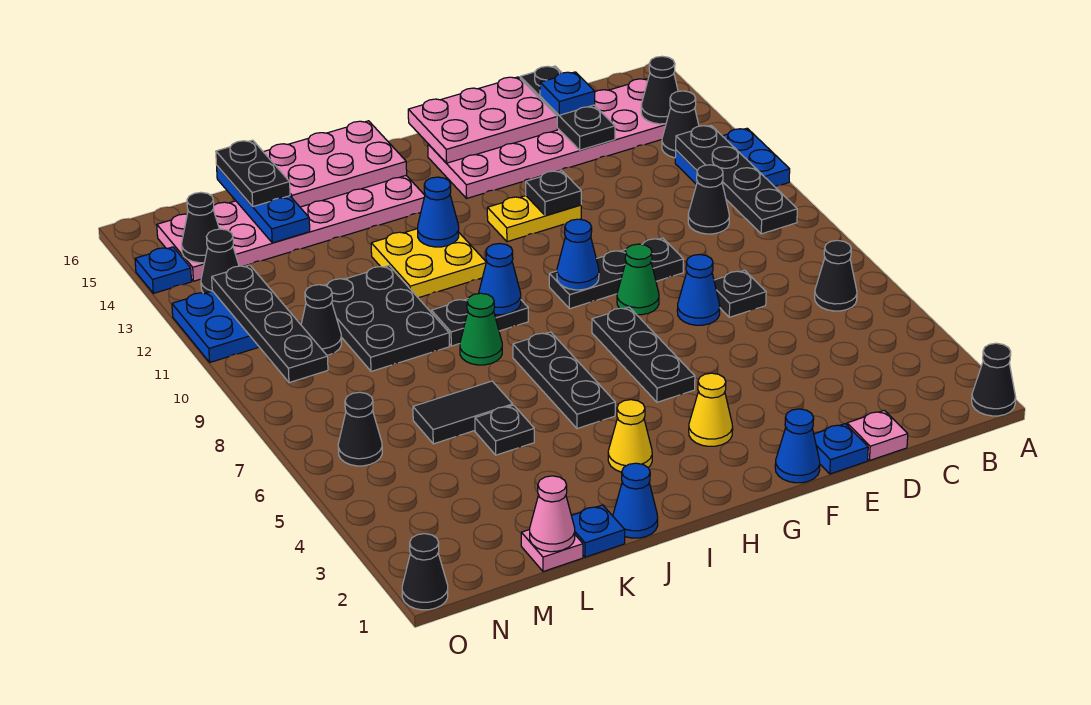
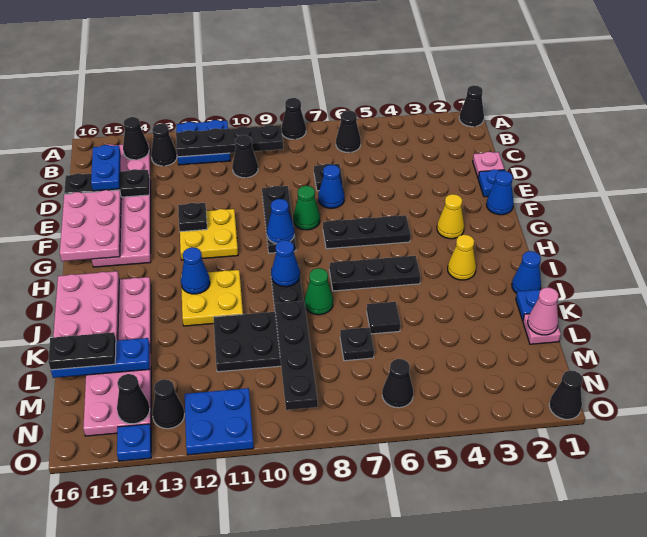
blue plate D15 level 3 -> blue plate C15:D15 level 3
yellow plate F12:G12 level 1 -> yellow plate F11:G12 level 1
black plate K5 level 1 -> black plate L7 level 1
black tile K6:L6 level 1 -> black tile K6 level 1
black cone M10 level 1 -> black cone A8 level 1
black plate N9:N12 level 2 -> black plate K9:N9 level 2

